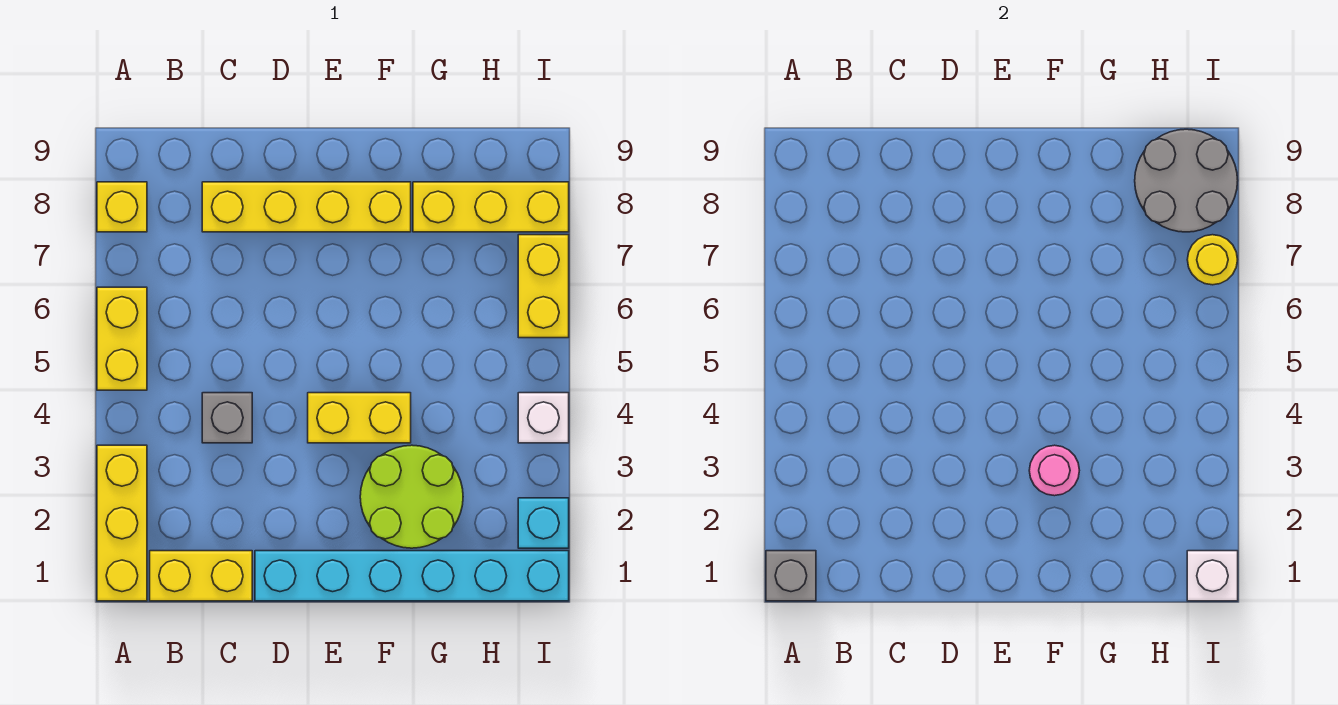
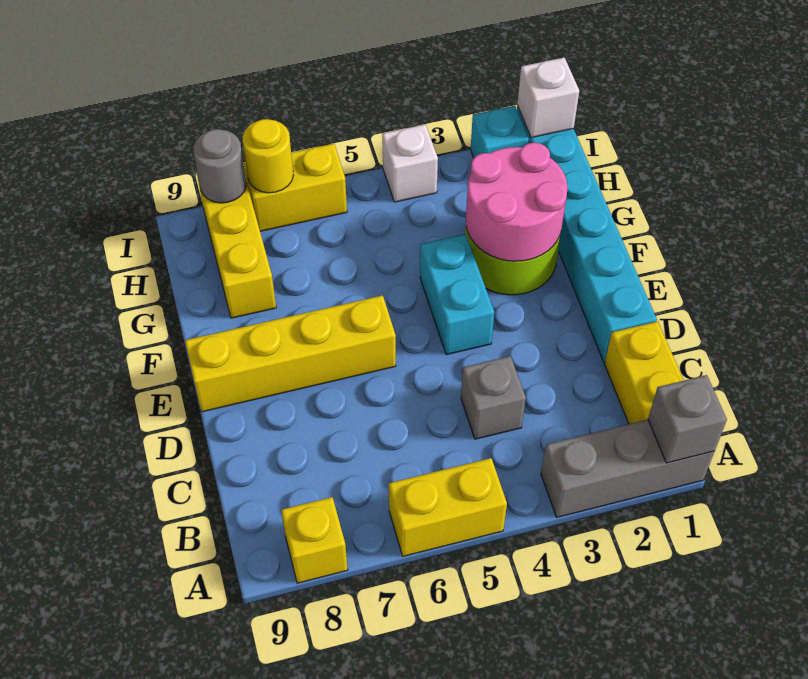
yellow brick A1:A3 level 1 -> grey brick A1:A3 level 1
yellow brick C8:F8 level 1 -> yellow brick E6:E9 level 1
yellow brick E4:F4 level 1 -> cyan brick E4:F4 level 1
pink round brick F3 level 2 -> pink round brick F2:G3 level 2
grey round brick H8:I9 level 2 -> grey round brick I8 level 2

